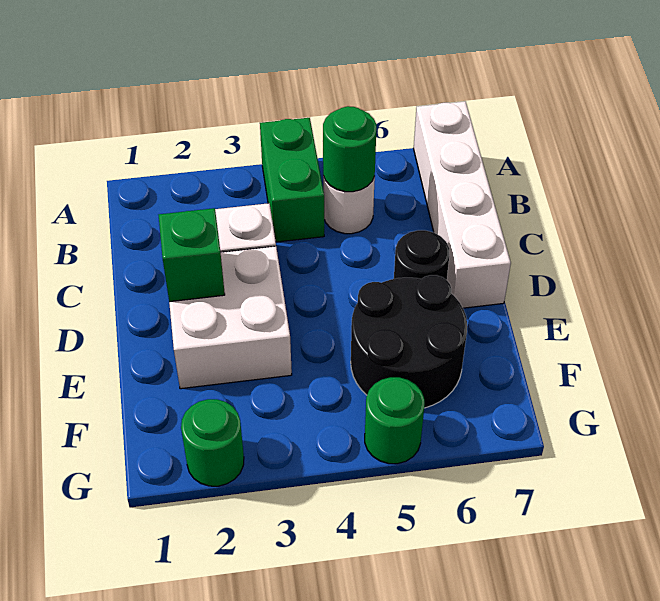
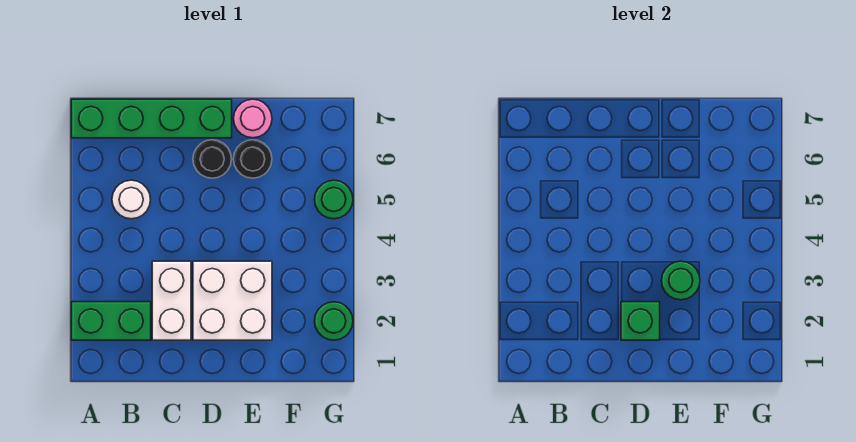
green brick A4:B4 level 1 -> green brick A2:B2 level 1
white brick A7:D7 level 1 -> green brick A7:D7 level 1
green round brick B5 level 2 -> green round brick E3 level 2
black round brick E5:F6 level 1 -> black round brick E6 level 1
none -> pink round brick E7 level 1

